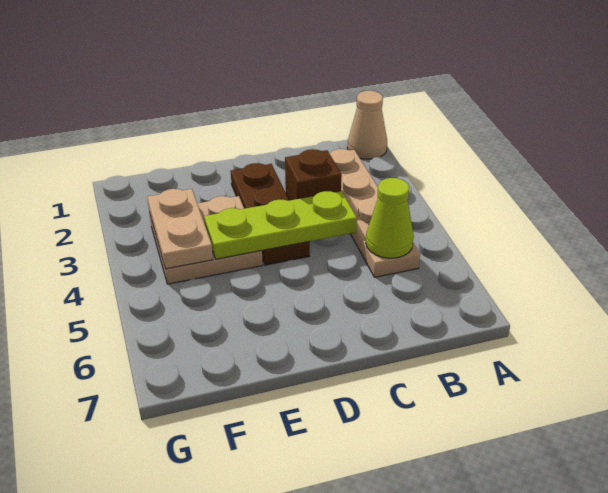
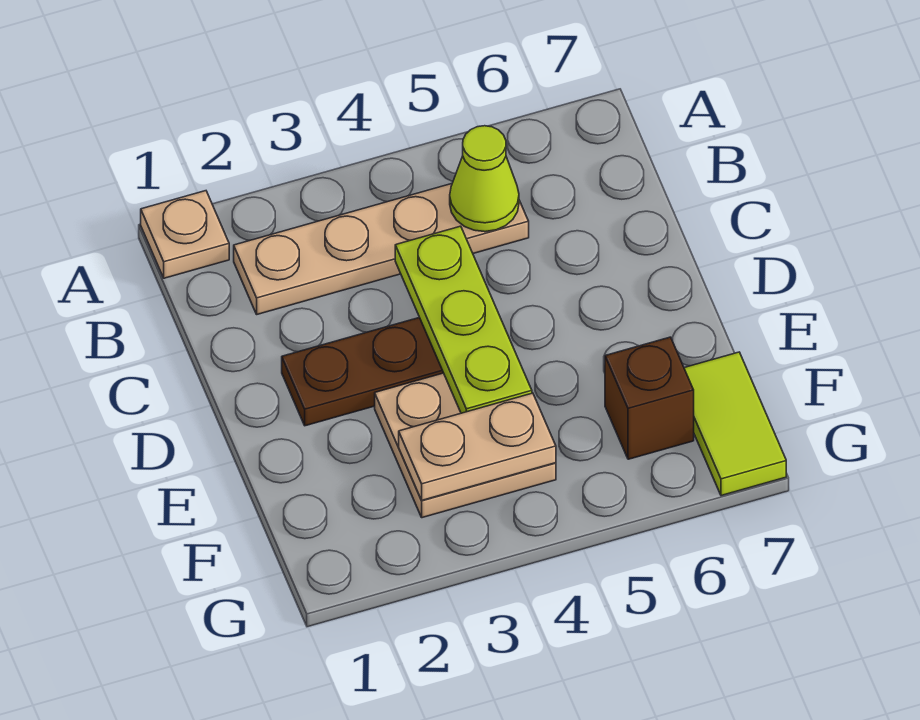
tan cone A1 level 1 -> tan plate A1 level 1
brown brick C3 level 1 -> brown brick F6 level 1
none -> lime tile F7:G7 level 1

